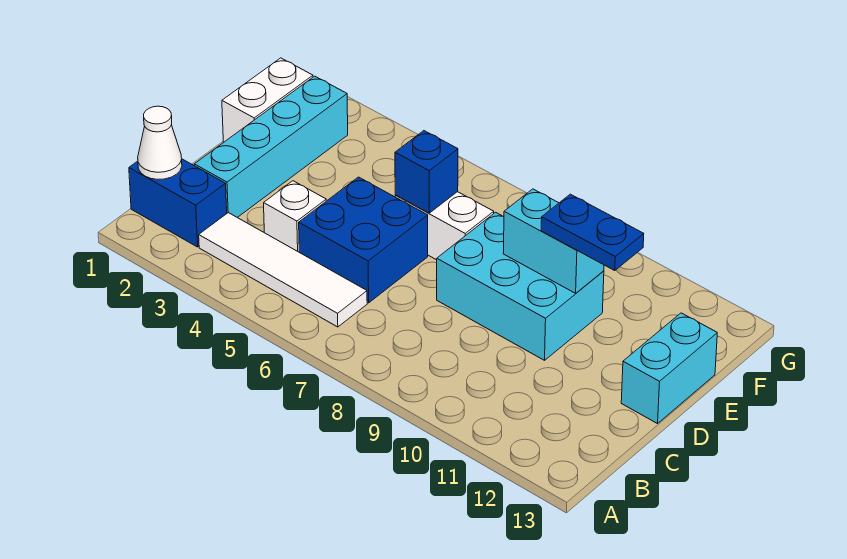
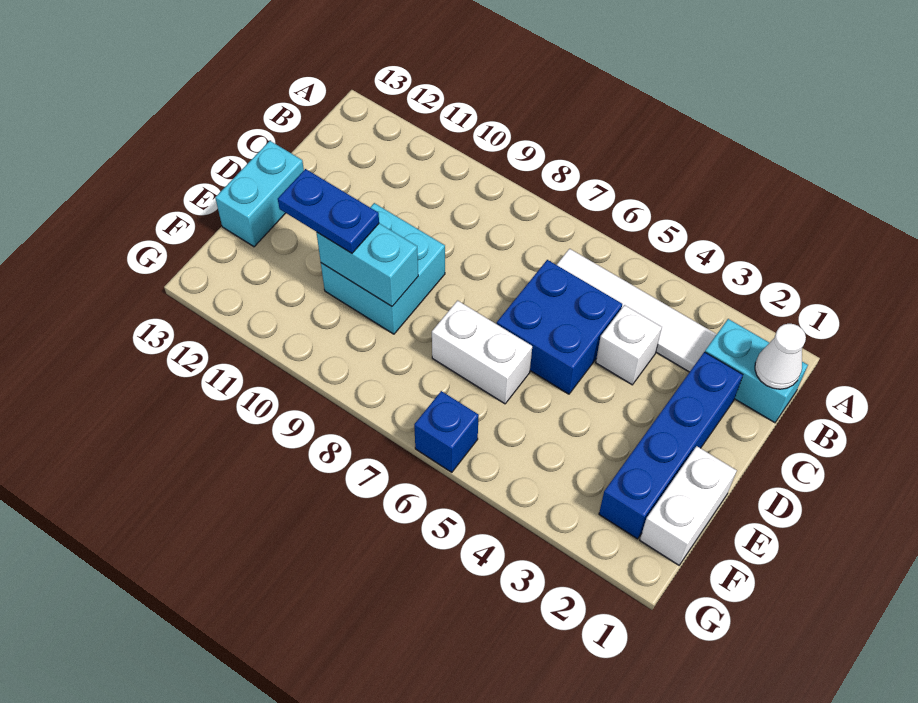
blue brick B1:B2 level 1 -> cyan brick B1:B2 level 1
cyan brick C2:F2 level 1 -> blue brick C2:F2 level 1
cyan brick D8:E10 level 1 -> cyan brick D9:E10 level 1
blue brick E6 level 2 -> blue brick G6 level 1

